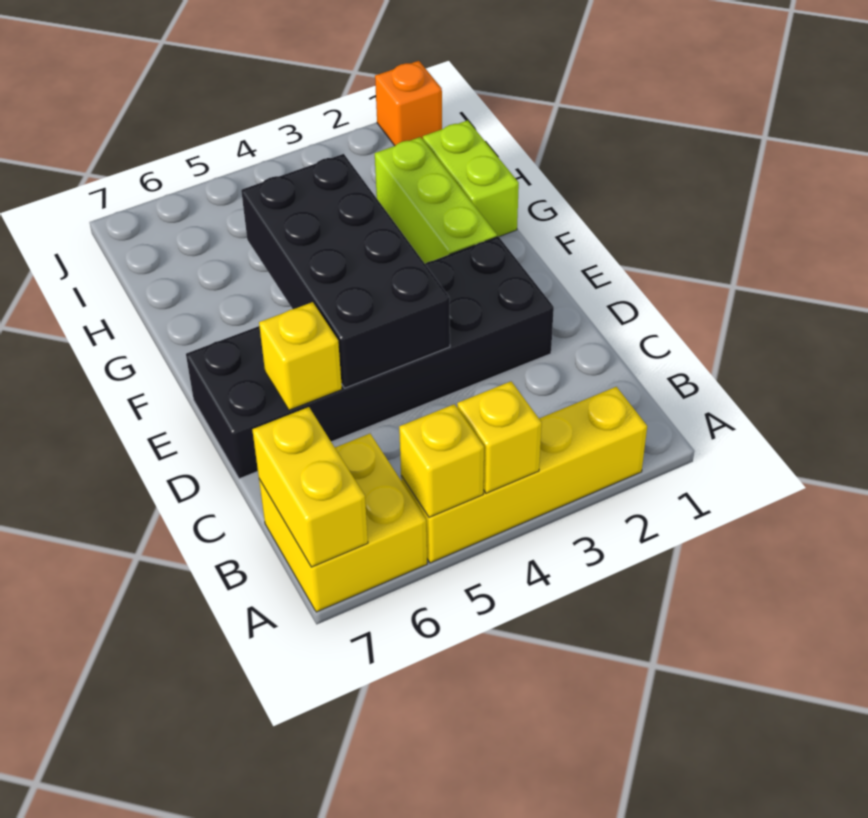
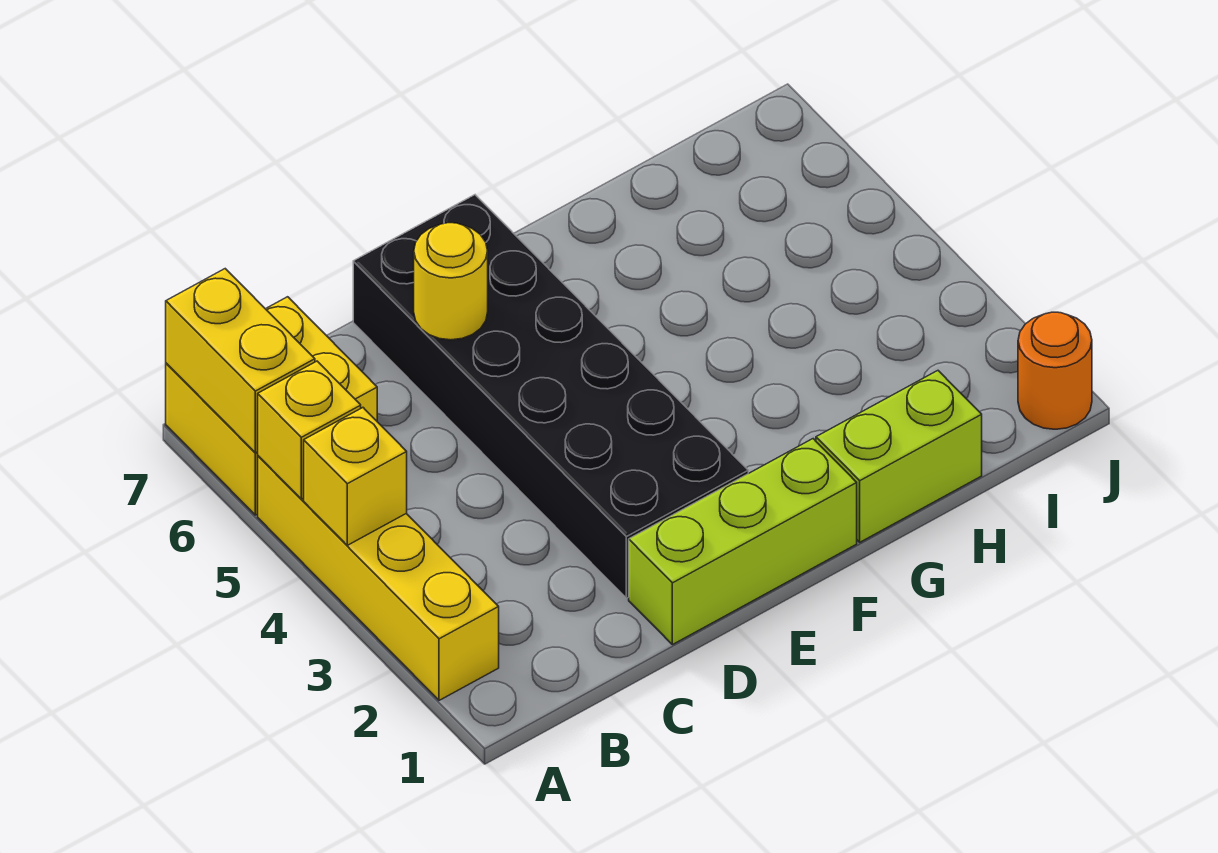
yellow brick A7:B7 level 2 -> yellow brick A6:A7 level 2
black brick D4:G5 level 2 -> none
yellow brick D6 level 2 -> yellow round brick D6 level 2
lime brick F2:H2 level 1 -> lime brick D1:F1 level 1
orange brick J1 level 1 -> orange round brick J1 level 1

